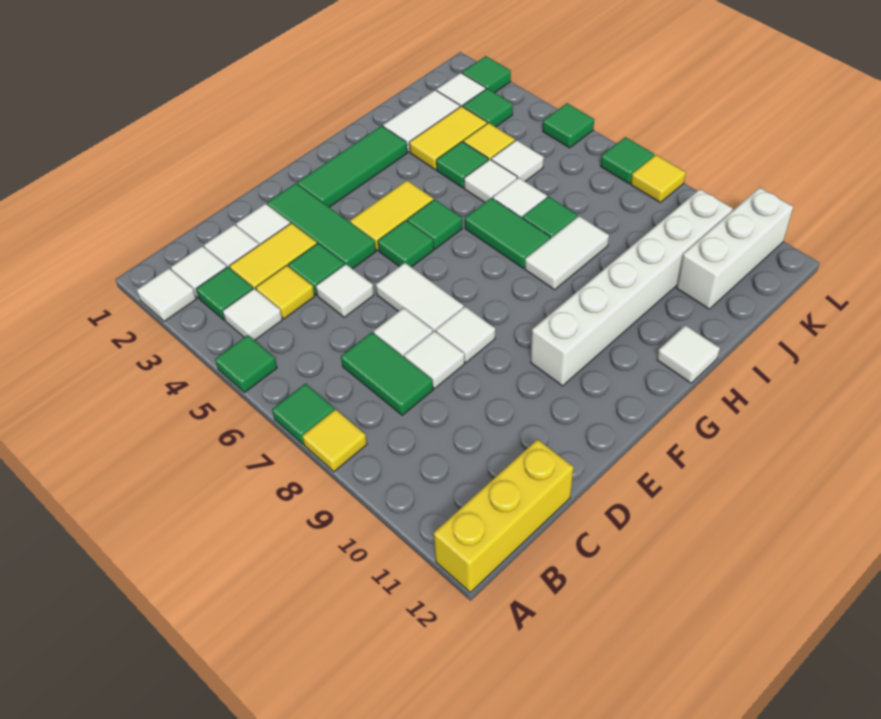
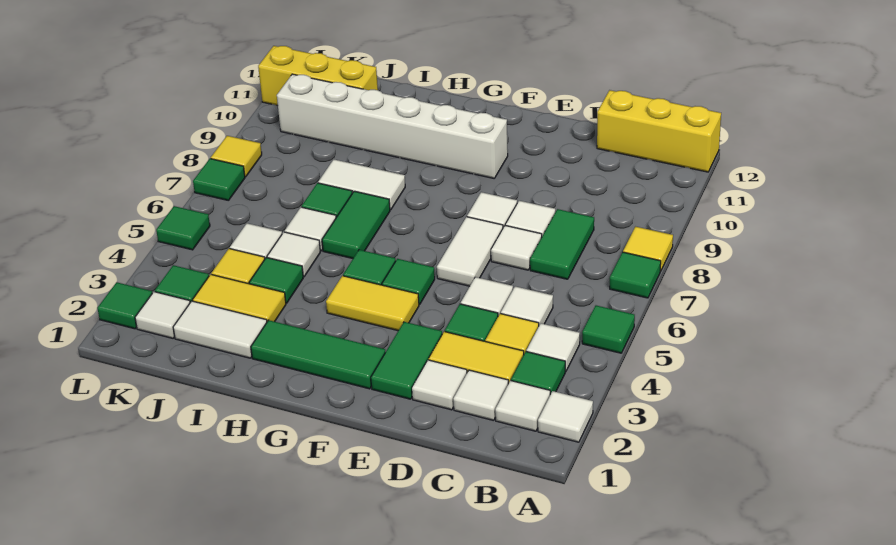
green tile E2:E4 level 1 -> green tile E2:E3 level 1
white tile H12 level 1 -> white tile C5 level 1
white brick J11:L11 level 1 -> yellow brick J11:L11 level 1

